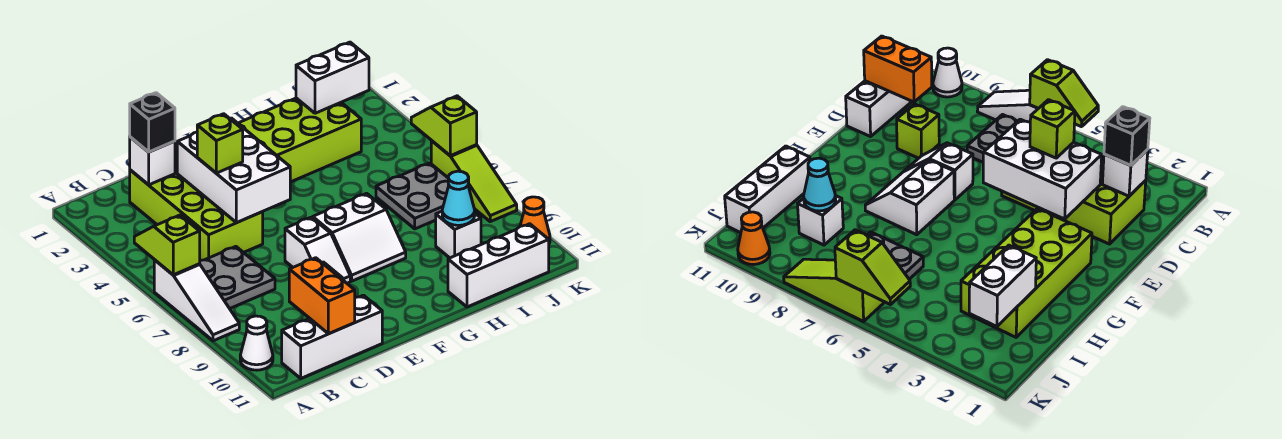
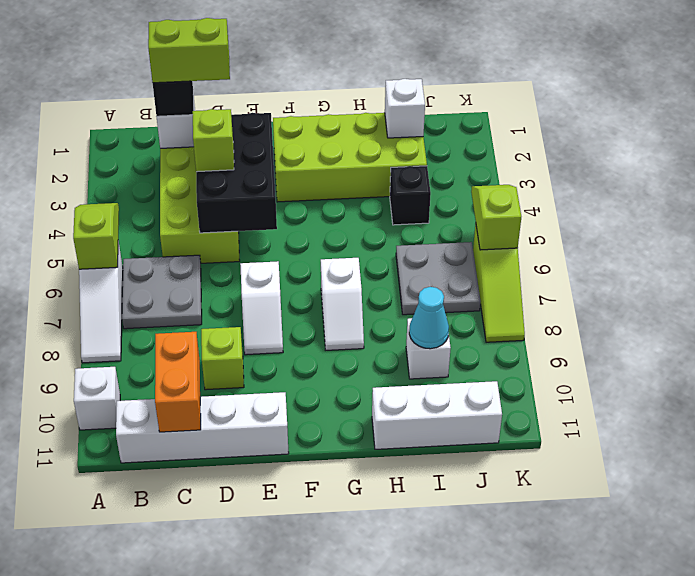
white cone A10 level 1 -> white brick A10 level 1
white brick B11:D11 level 1 -> white brick B11:E11 level 1
none -> lime brick C2:D2 level 4
white brick D3:E5 level 2 -> black brick D3:E5 level 2
white slope F7:G8 level 1 top 7 -> white slope G7:G8 level 1 top 7
white brick I2:J2 level 2 -> white brick I2 level 2
none -> black brick I4 level 1
orange cone K10 level 1 -> none

